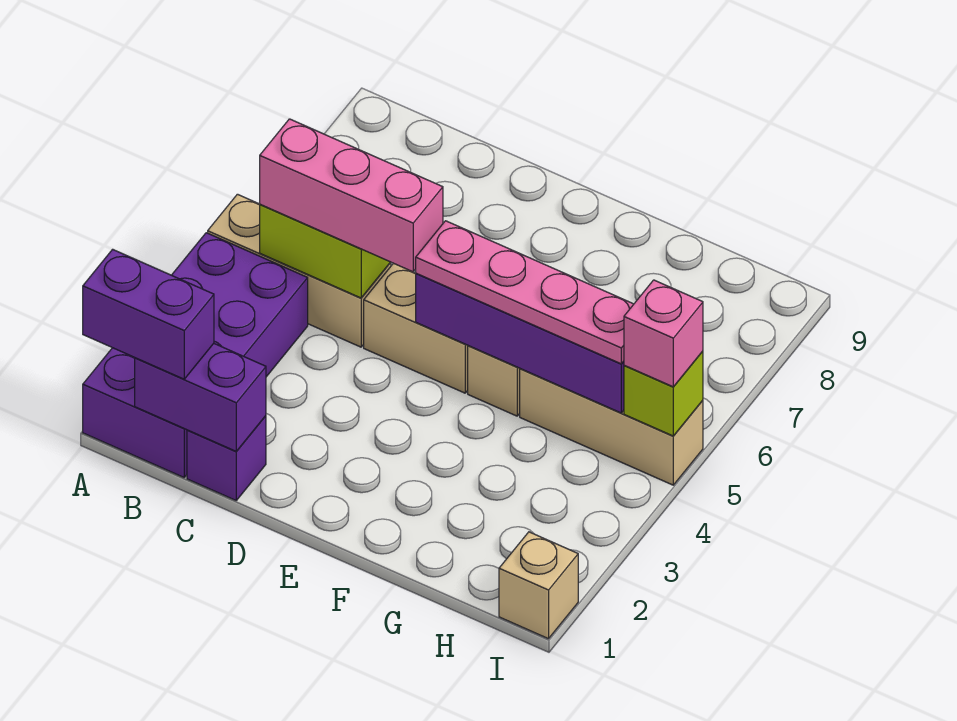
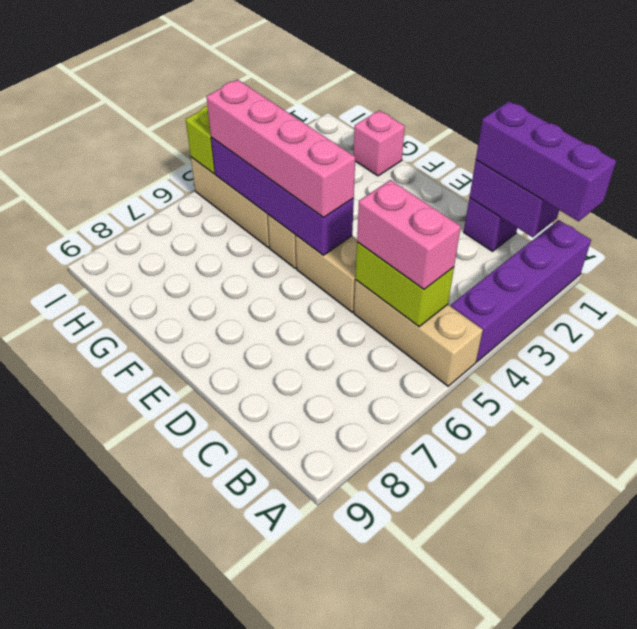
purple brick A1:B4 level 1 -> purple brick A1:A4 level 1
purple brick A1:B1 level 3 -> purple brick A1:C1 level 3
pink brick B5:D5 level 3 -> pink brick B5:C5 level 3
pink plate E5:H5 level 3 -> pink brick E5:H5 level 3
tan brick I1 level 1 -> none
pink brick I5 level 3 -> pink brick G1 level 1

